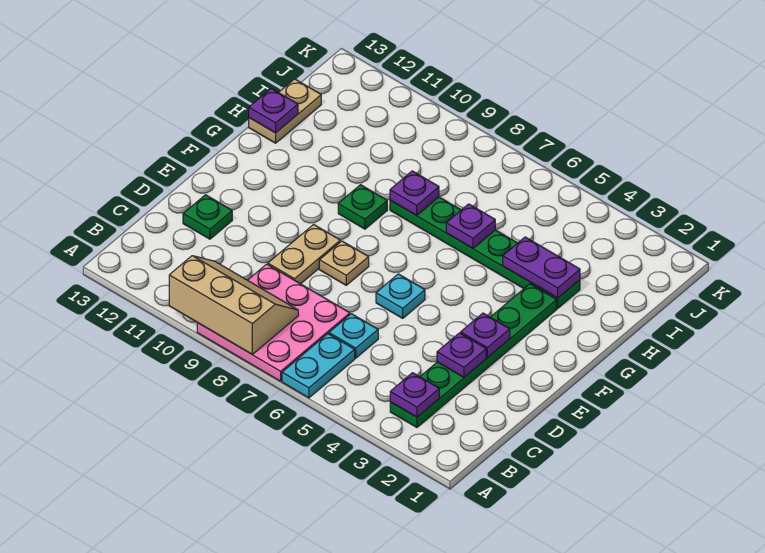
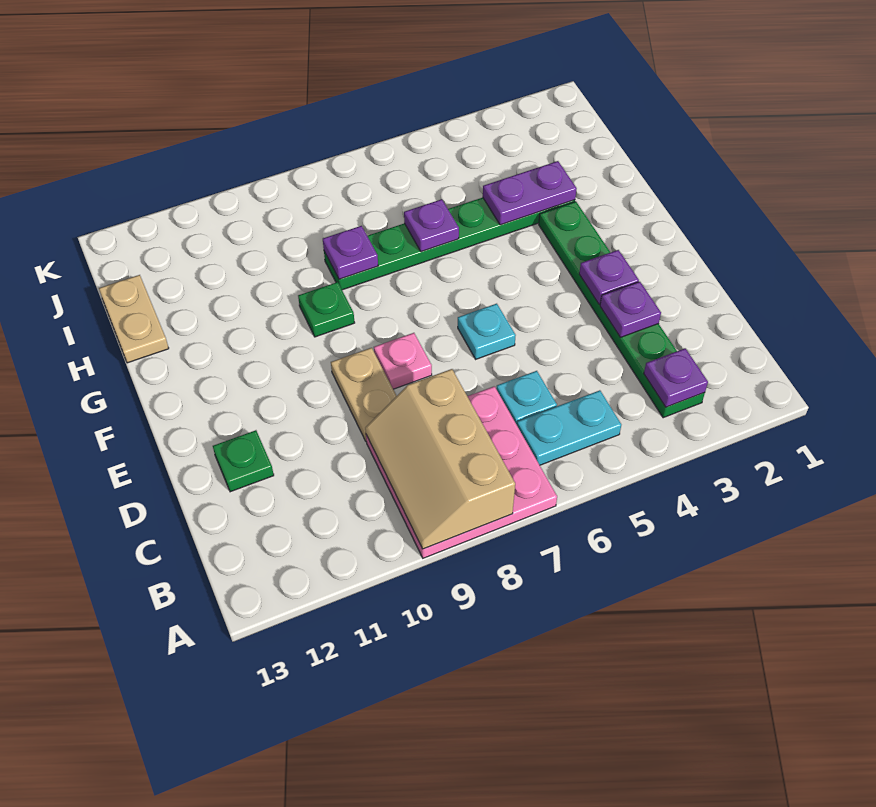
cyan plate A6:B6 level 1 -> cyan plate B5:B6 level 1
tan slope A8:B10 level 2 top A -> tan slope A8:C9 level 2 top 8
tan plate E8 level 1 -> pink plate E8 level 1
purple plate H13 level 2 -> none

